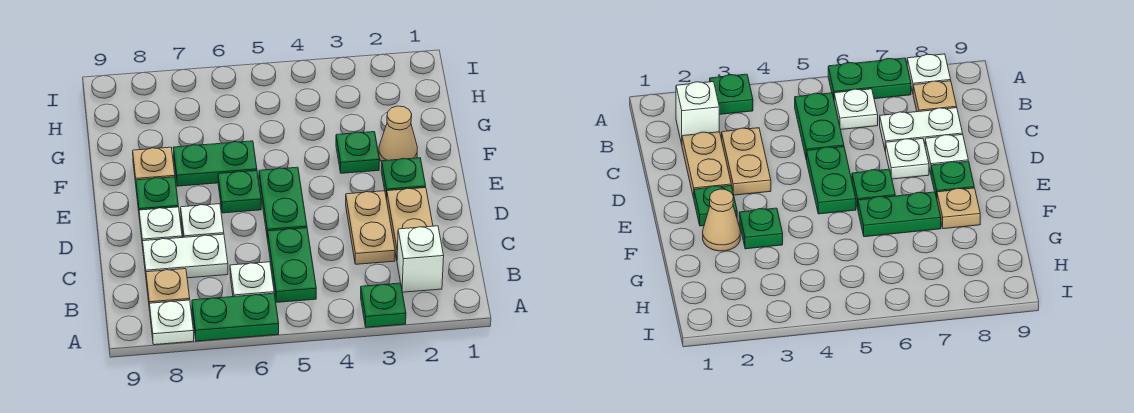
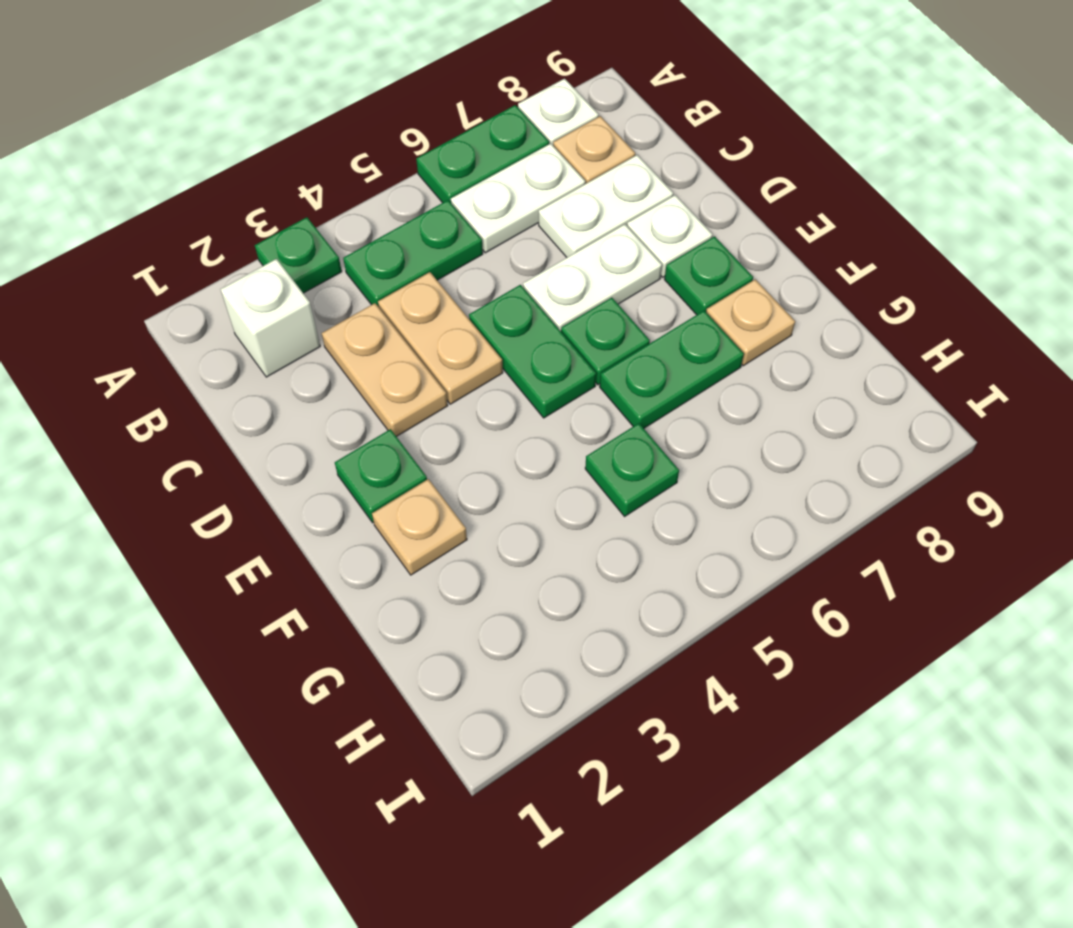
green plate B5:C5 level 1 -> green plate B4:B5 level 1
white plate B6 level 1 -> white plate B6:B7 level 1
tan plate C2:D2 level 1 -> tan plate C4:D4 level 1
white plate D7 level 1 -> white plate D6:D7 level 1
tan cone F2 level 1 -> tan plate F2 level 1
green plate F3 level 1 -> green plate G5 level 1

